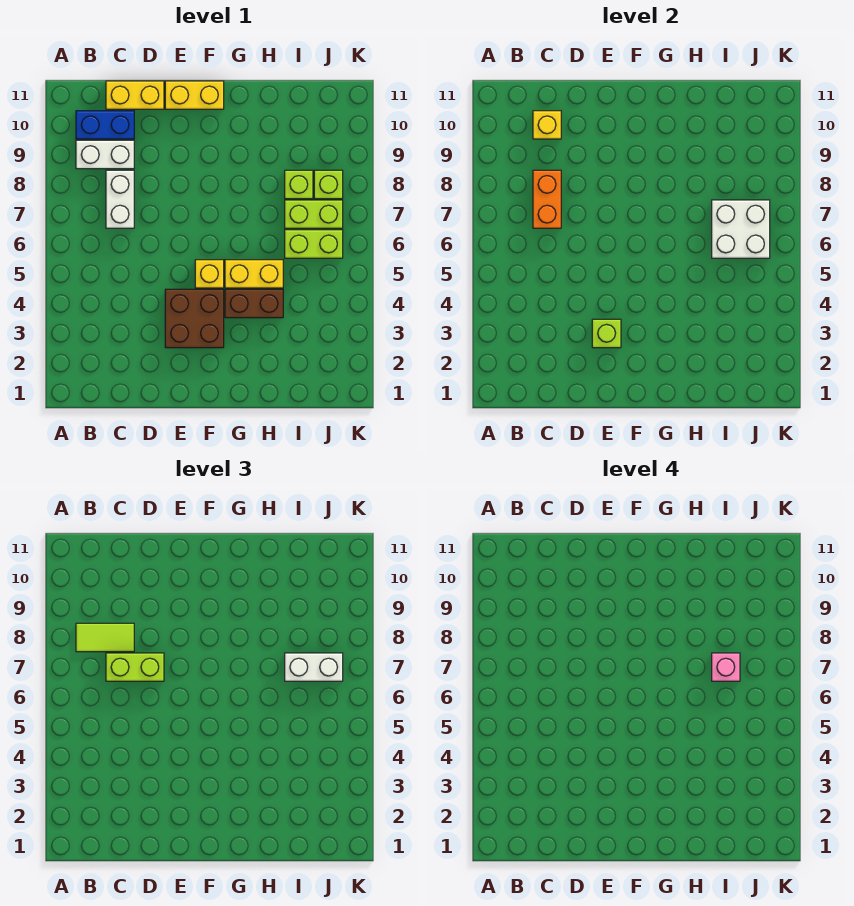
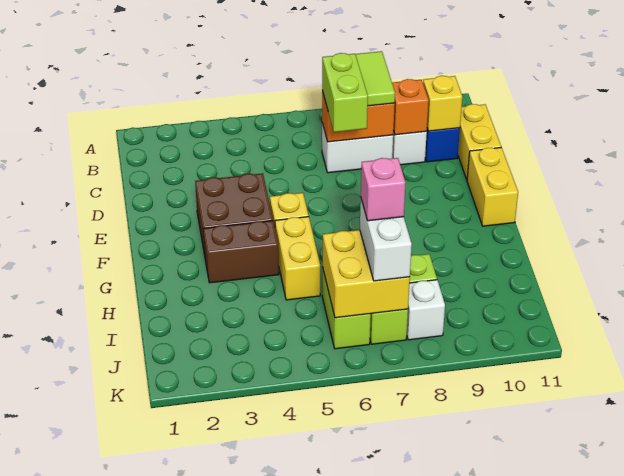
none -> orange brick C9 level 2
lime brick E3 level 2 -> none
brown brick G4:H4 level 1 -> brown brick G3:G4 level 1
white brick I6:J7 level 2 -> yellow brick I6:J7 level 2
lime brick J8 level 1 -> white brick J8 level 1

